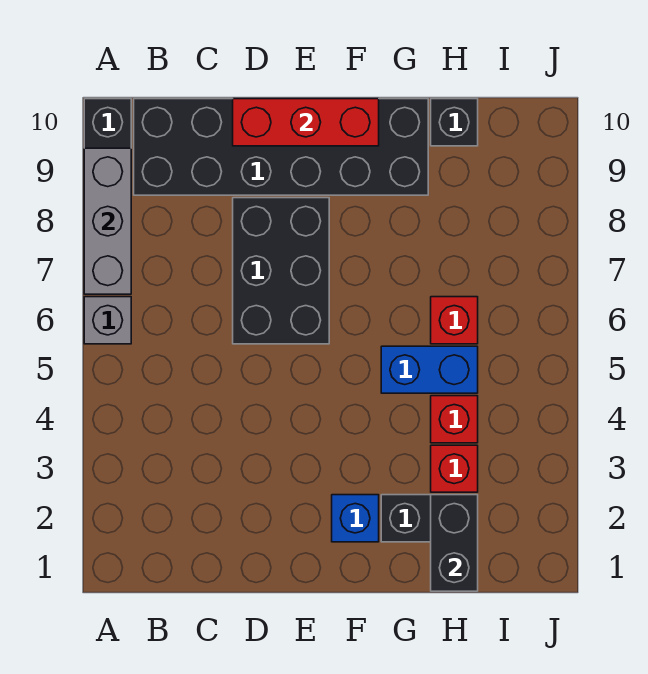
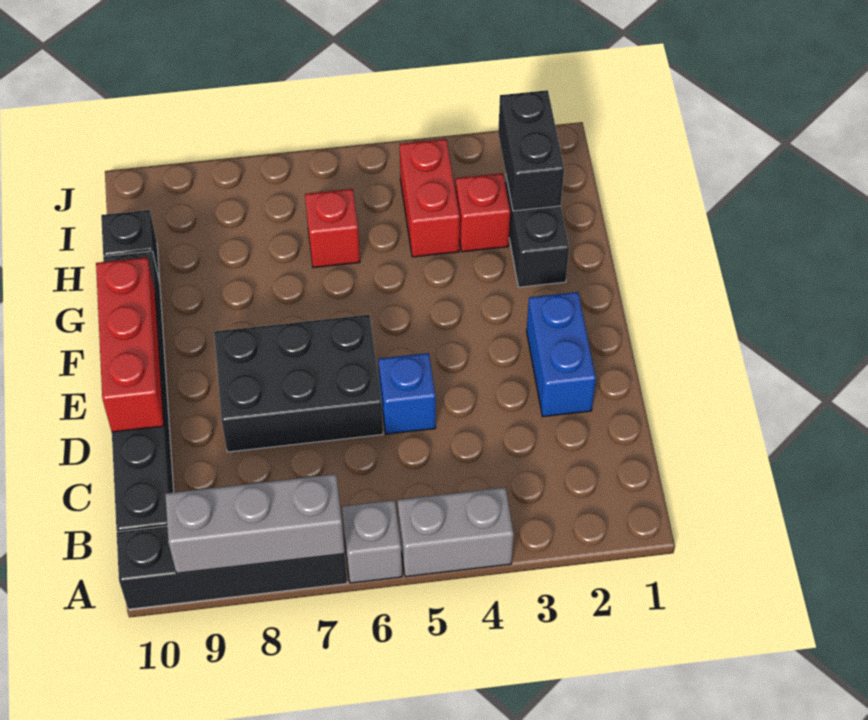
none -> grey brick A4:A5 level 1
black brick B9:G10 level 1 -> black brick B10:G10 level 1
blue brick F2 level 1 -> blue brick D5 level 1
blue brick G5:H5 level 1 -> blue brick D2:E2 level 1
black brick H1:H2 level 2 -> black brick H2:I2 level 2
red brick H4 level 1 -> red brick H4:I4 level 1

